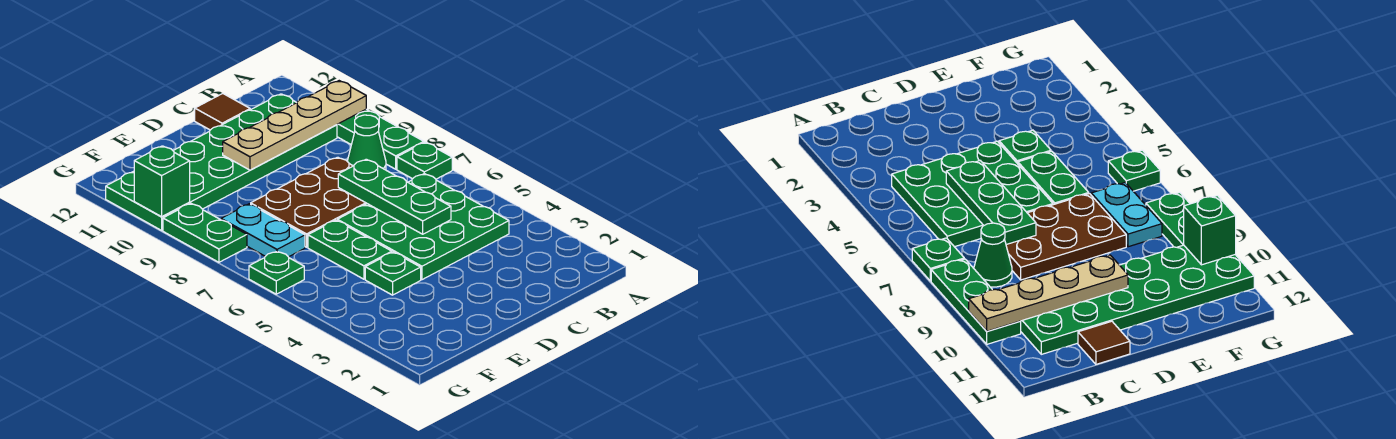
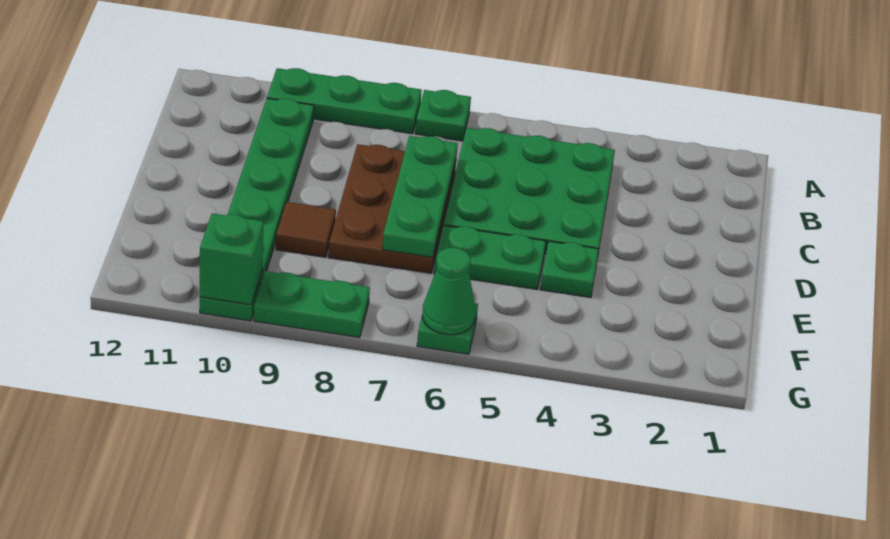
tan plate A10:D10 level 2 -> none
green cone B8 level 1 -> green cone G6 level 2
green plate B10:G11 level 1 -> green plate B10:G10 level 1
green plate C5:C7 level 2 -> green plate C7:E7 level 2
brown tile C12 level 1 -> brown tile E9 level 1
cyan plate F7:F8 level 1 -> none

